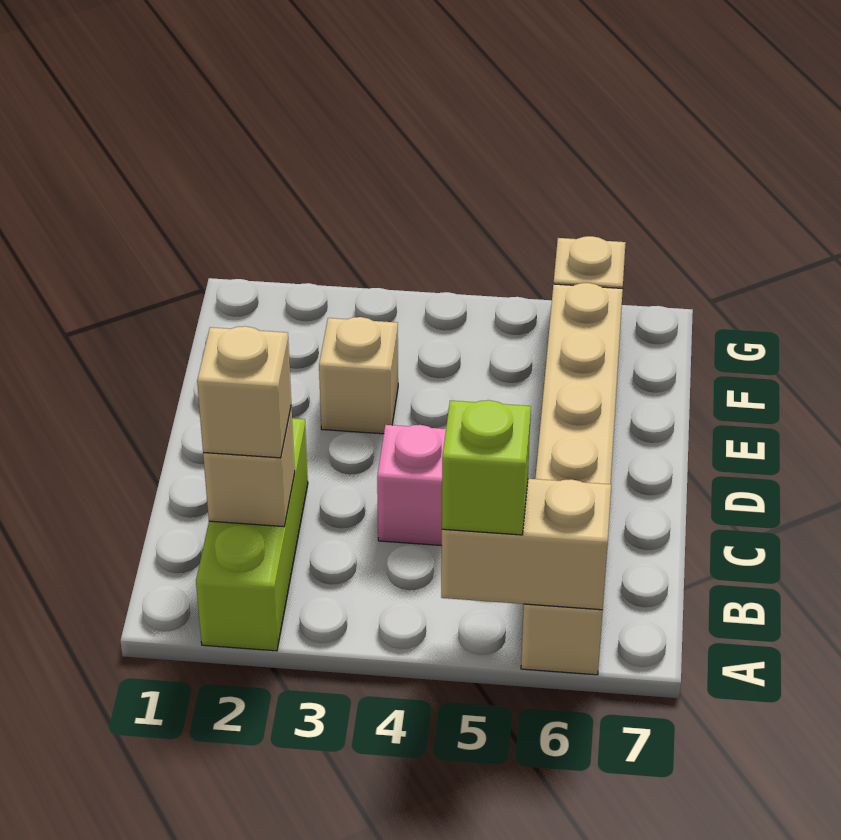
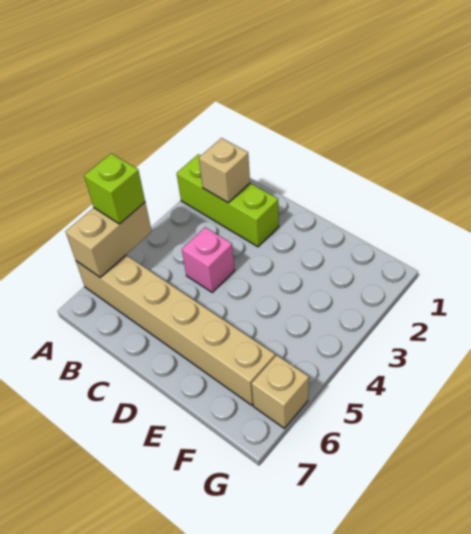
tan brick B2 level 3 -> none
tan brick E3 level 1 -> none

